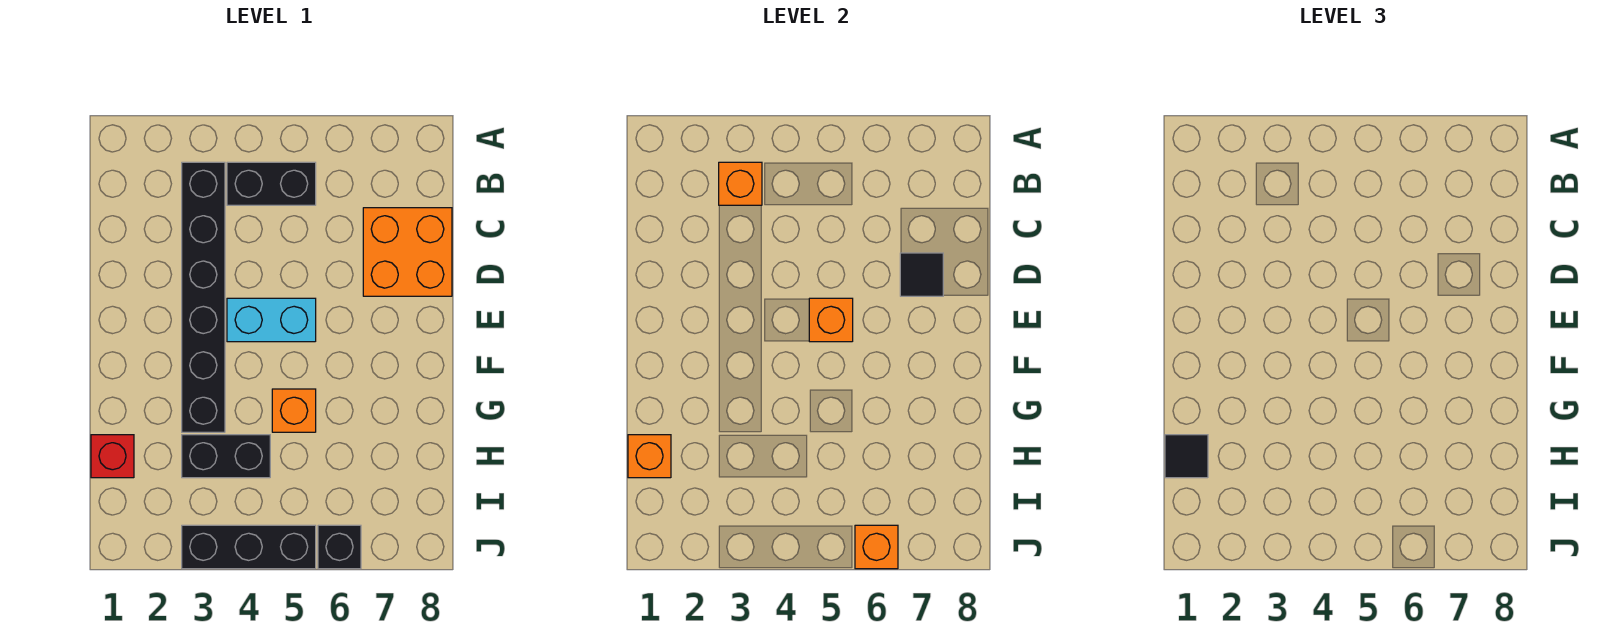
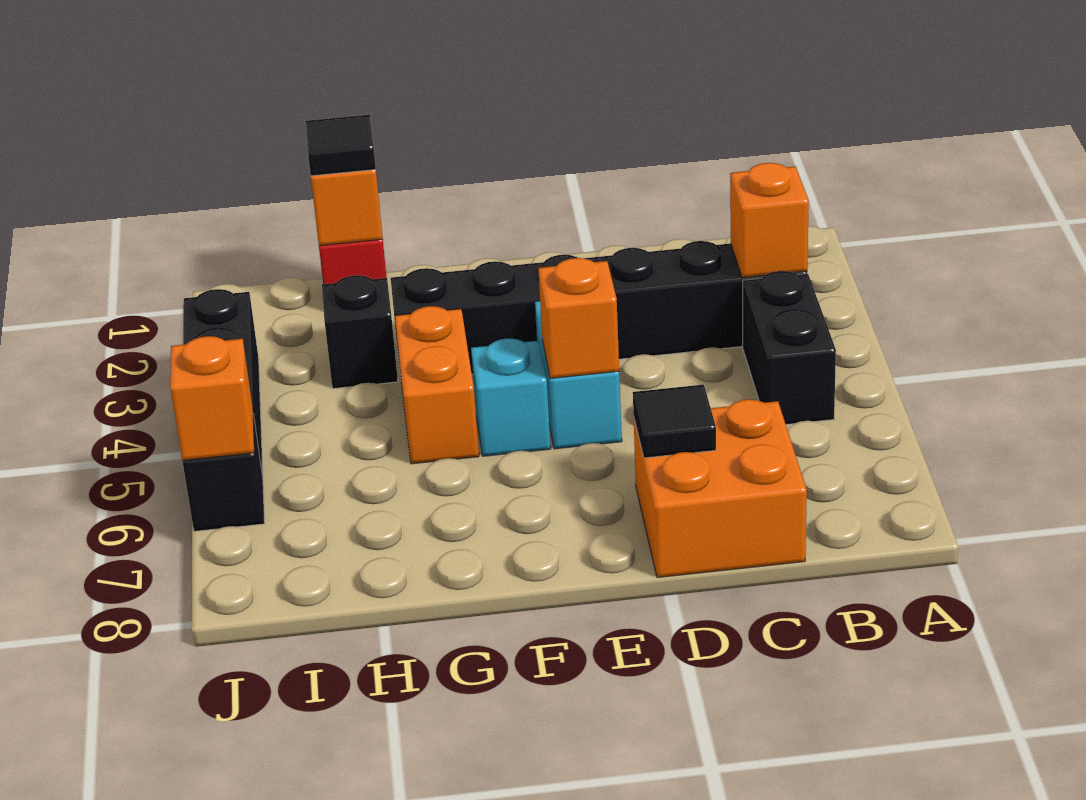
none -> cyan brick F5 level 1
orange brick G5 level 1 -> orange brick G4:G5 level 1
black brick H3:H4 level 1 -> black brick H3 level 1

